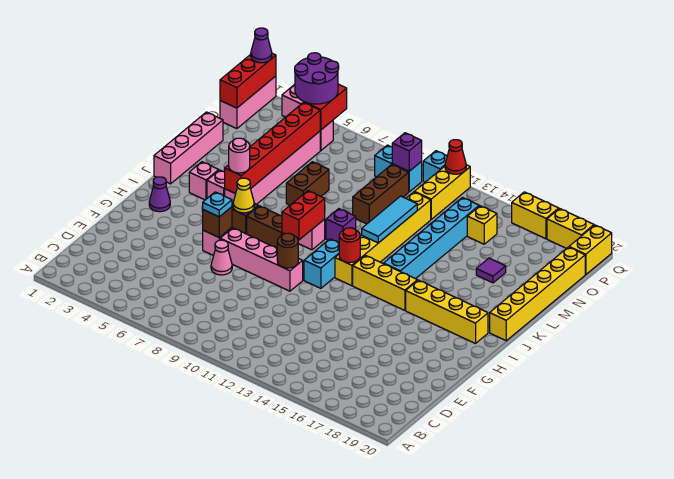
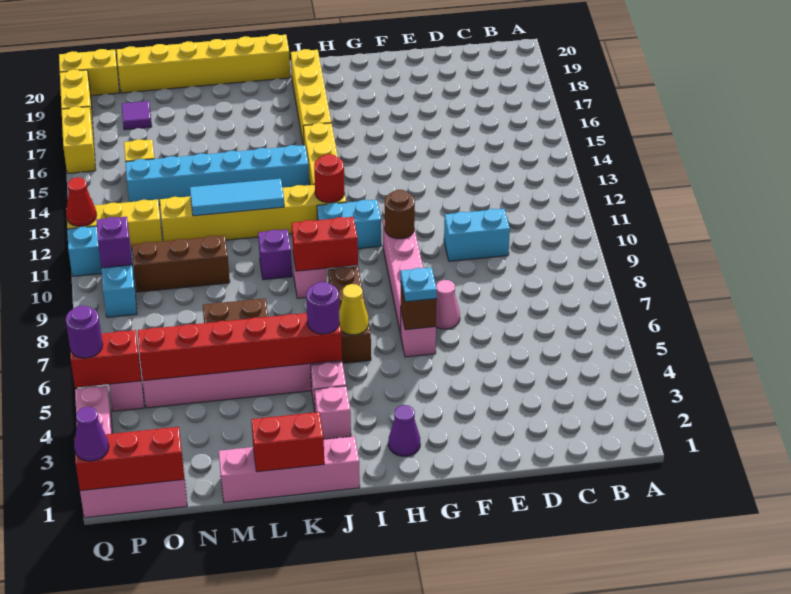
none -> cyan brick D10:E10 level 1
pink round brick J5 level 3 -> purple round brick J5 level 3
none -> red brick K1:L1 level 2
purple tile M17 level 1 -> purple tile O18 level 1
purple round brick P4:Q5 level 3 -> purple round brick Q5 level 3

